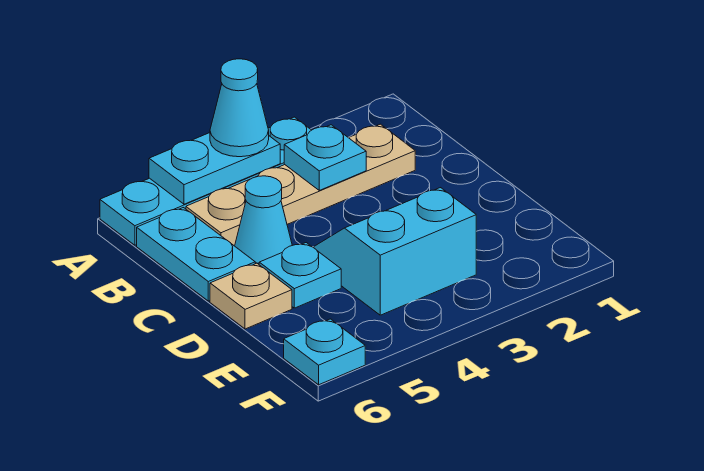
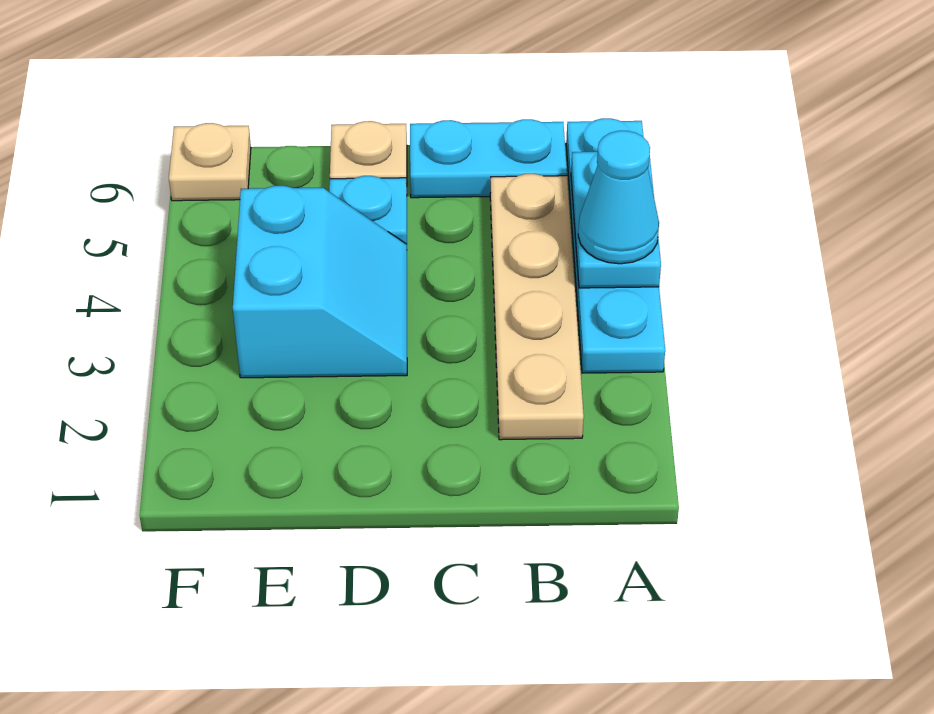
cyan plate B3 level 2 -> none
cyan cone C5 level 1 -> none
cyan plate F6 level 1 -> tan plate F6 level 1

